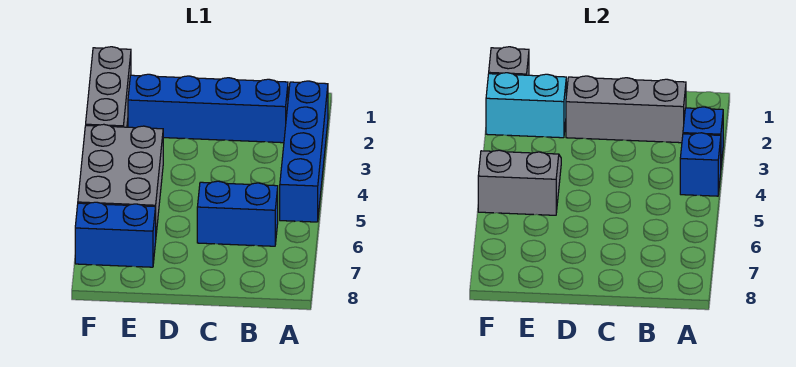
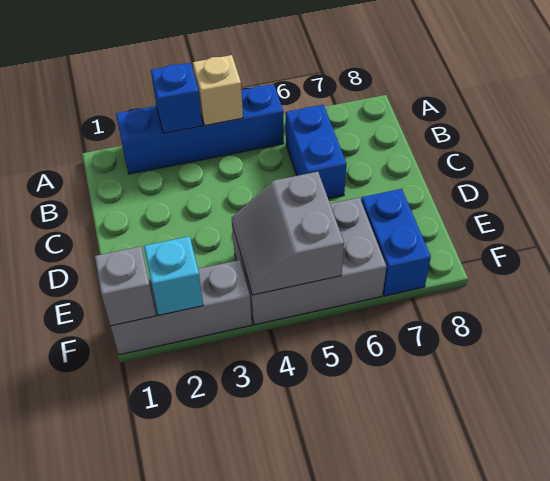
blue brick A4 level 2 -> tan brick A4 level 2
blue brick B2:E2 level 1 -> none
grey brick B2:D2 level 2 -> none
cyan brick E2:F2 level 2 -> cyan brick F2 level 2

